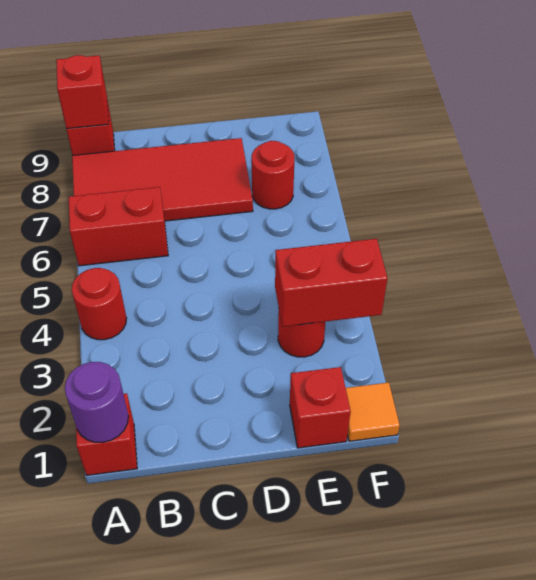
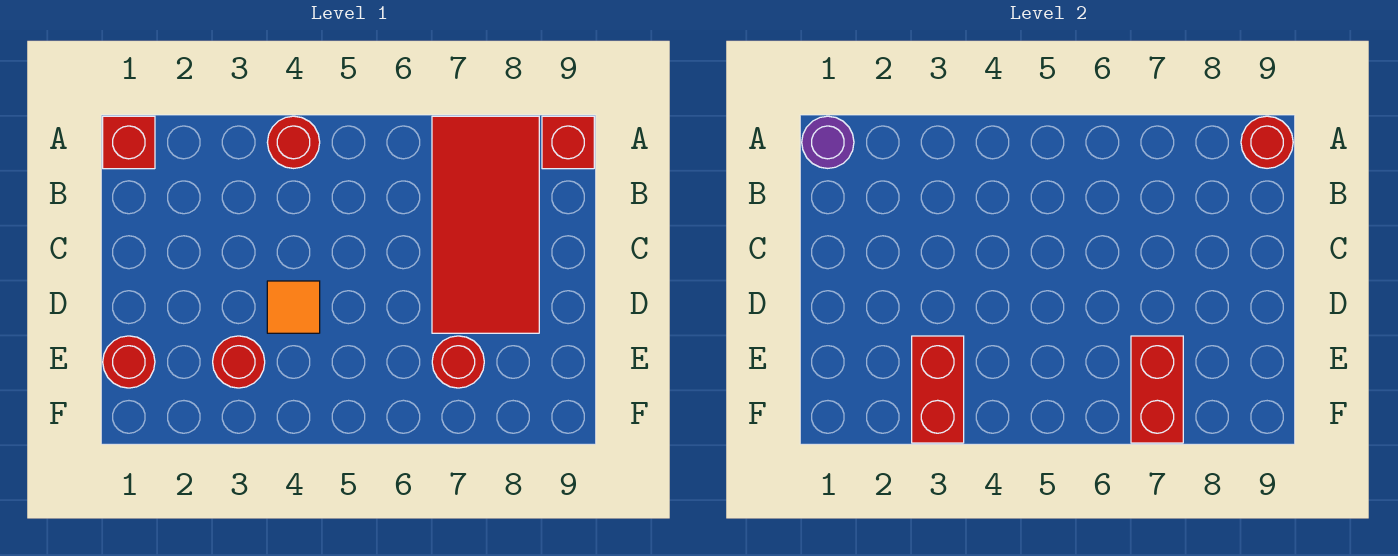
red brick A6:B6 level 1 -> red brick E7:F7 level 2
red brick A9 level 2 -> red round brick A9 level 2
red brick E1 level 1 -> red round brick E1 level 1
orange tile F1 level 1 -> orange tile D4 level 1

